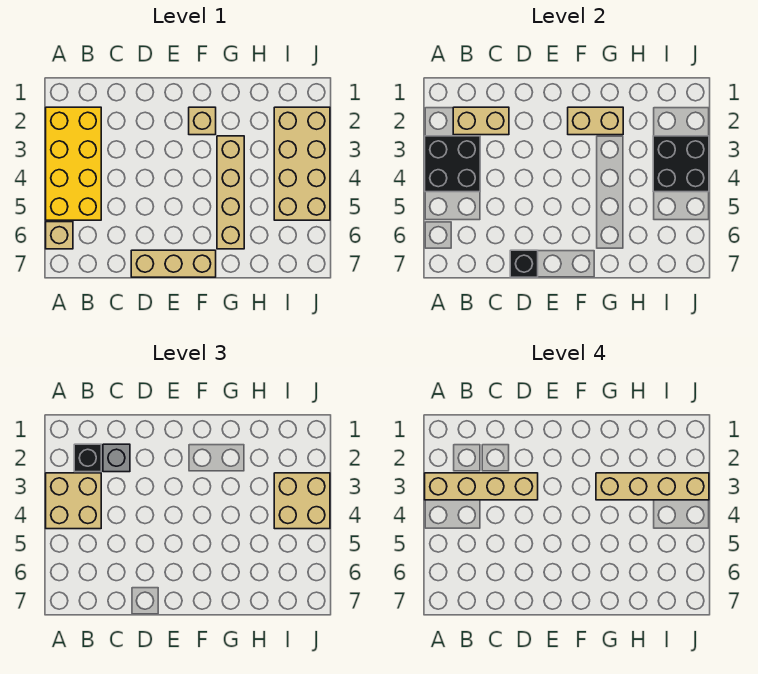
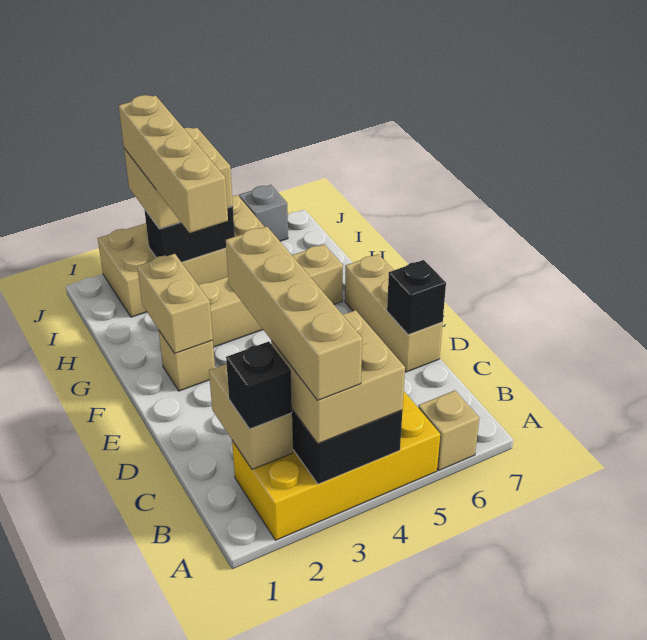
grey brick C2 level 3 -> grey brick J6 level 1
black brick I3:J4 level 2 -> black brick I3:I4 level 2

